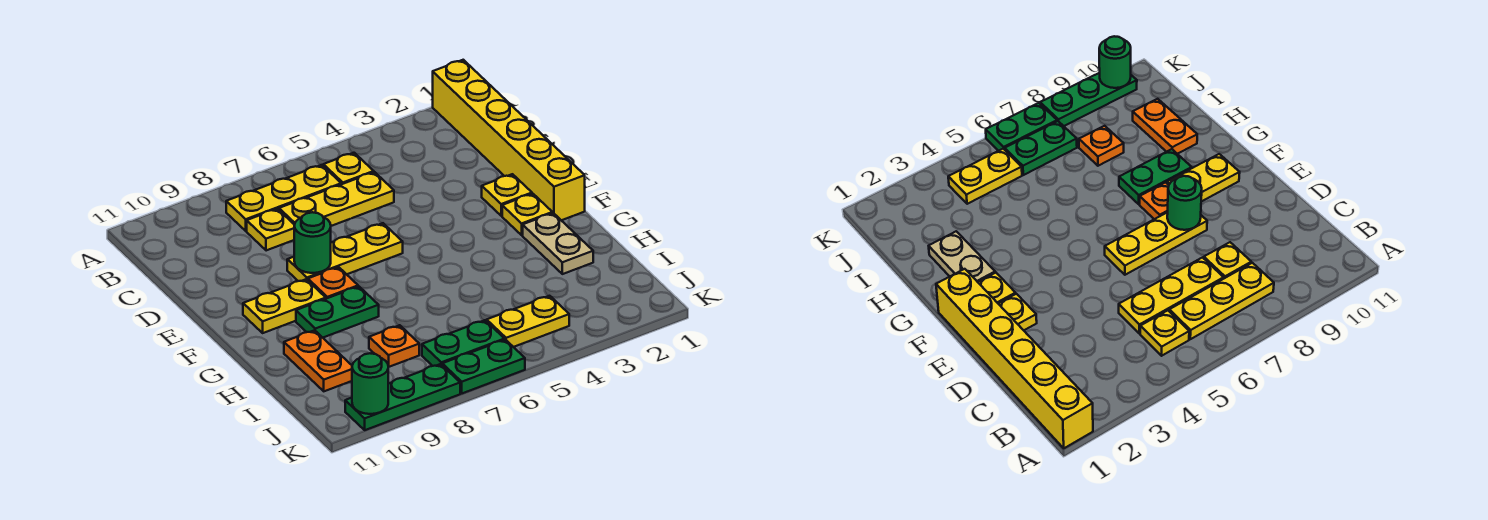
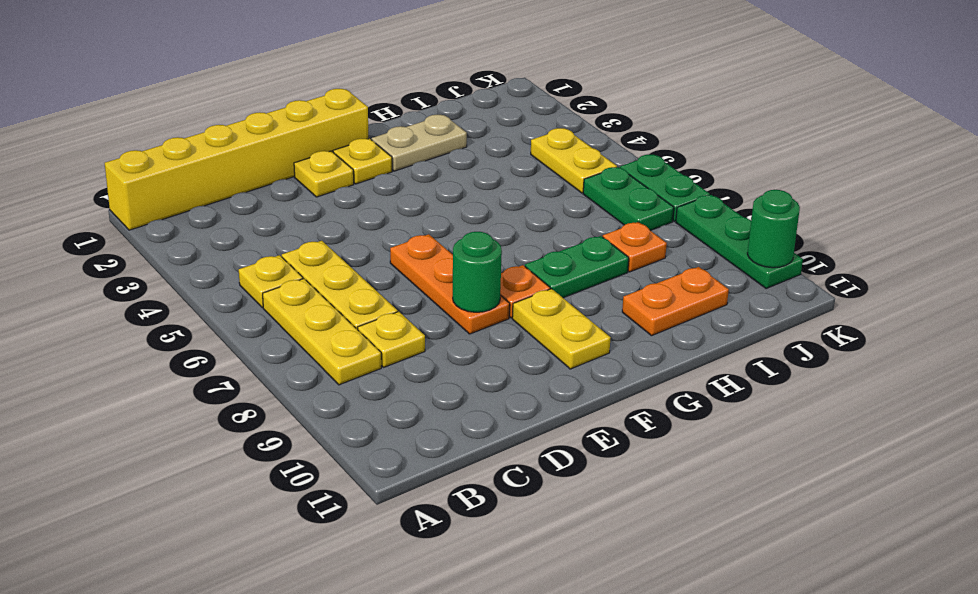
yellow plate E6:E8 level 1 -> orange plate E6:E8 level 1
green plate G8:G9 level 1 -> green plate G8:H8 level 1

